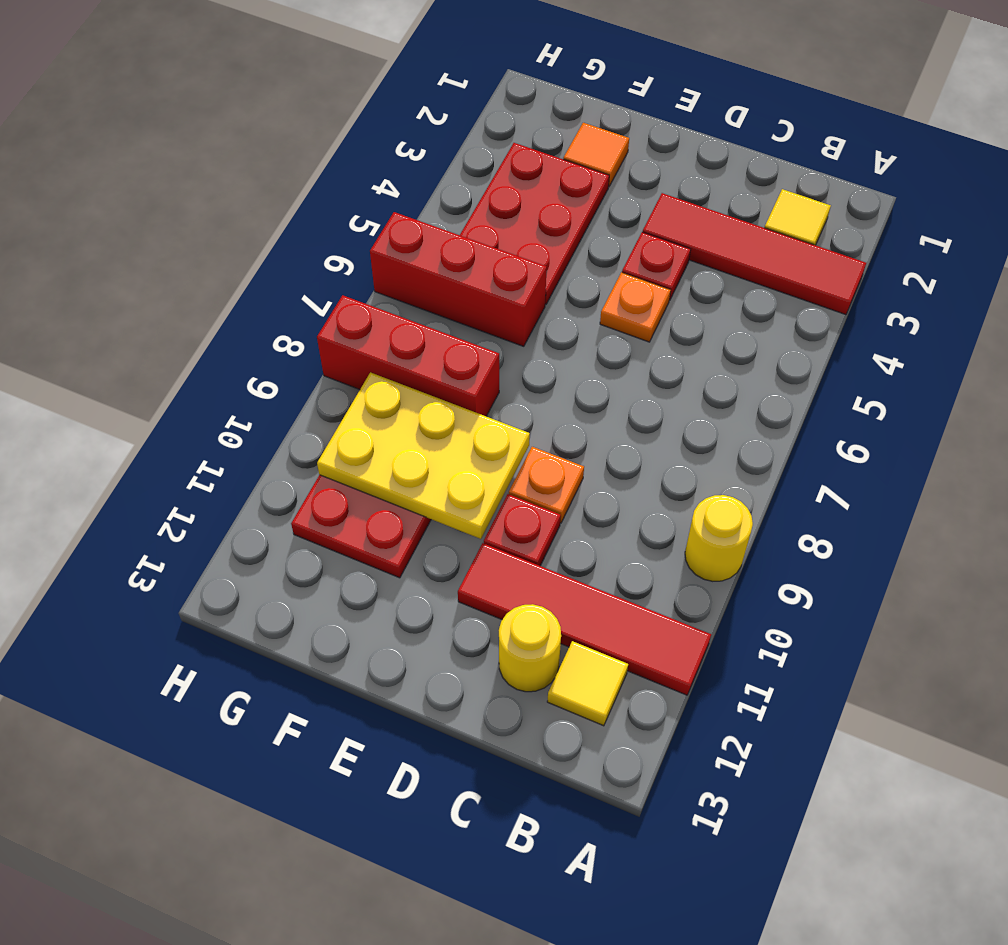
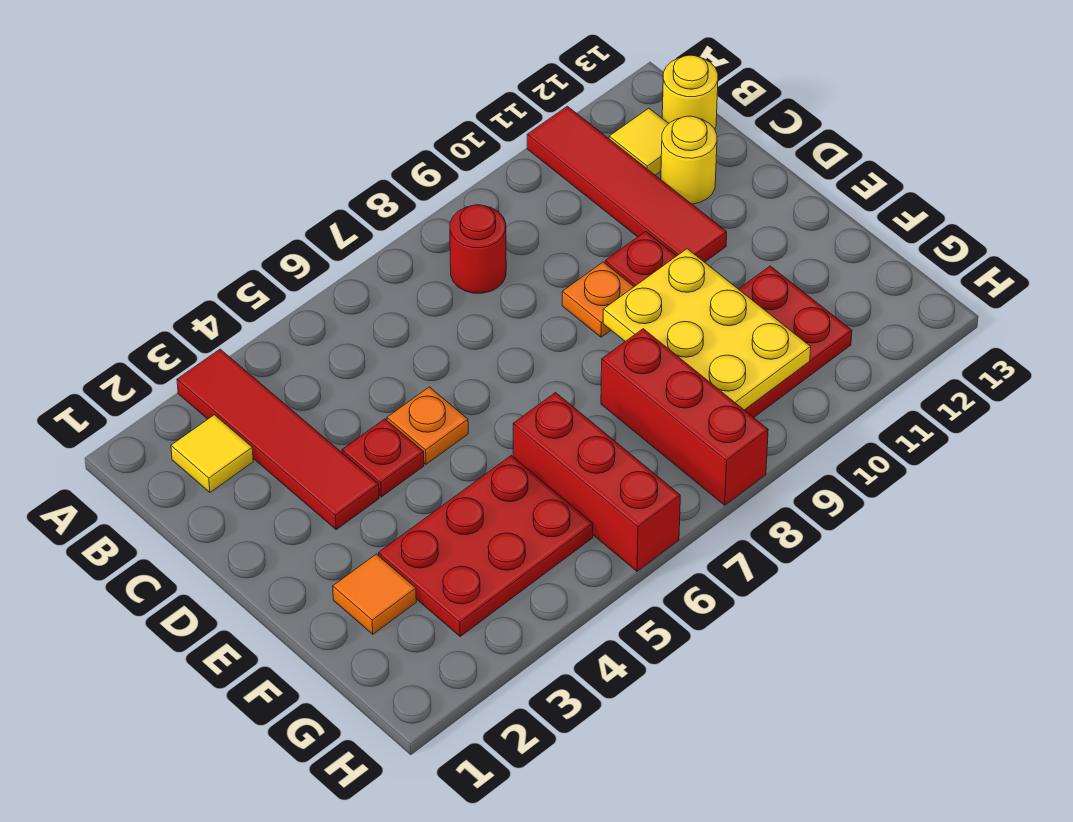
yellow round brick A9 level 1 -> yellow round brick B13 level 1
none -> red round brick B8 level 1

